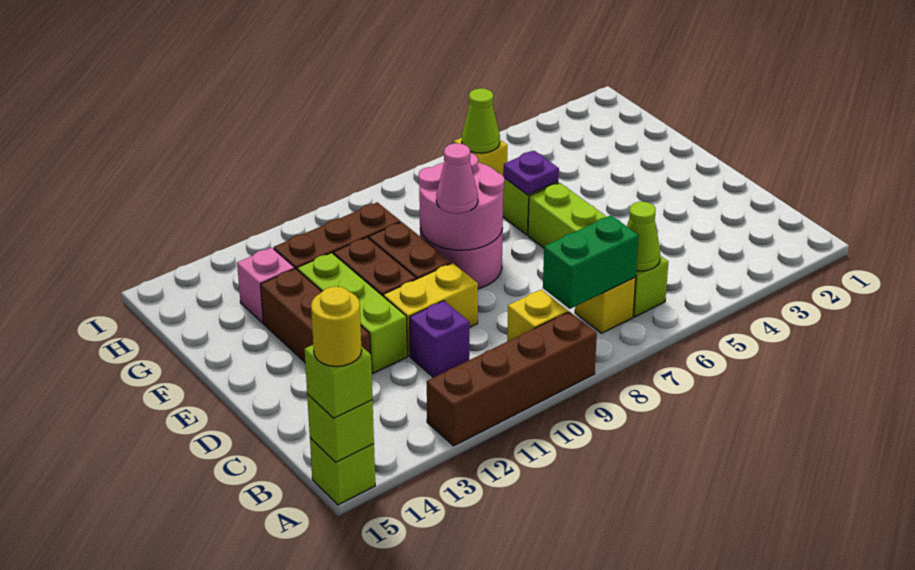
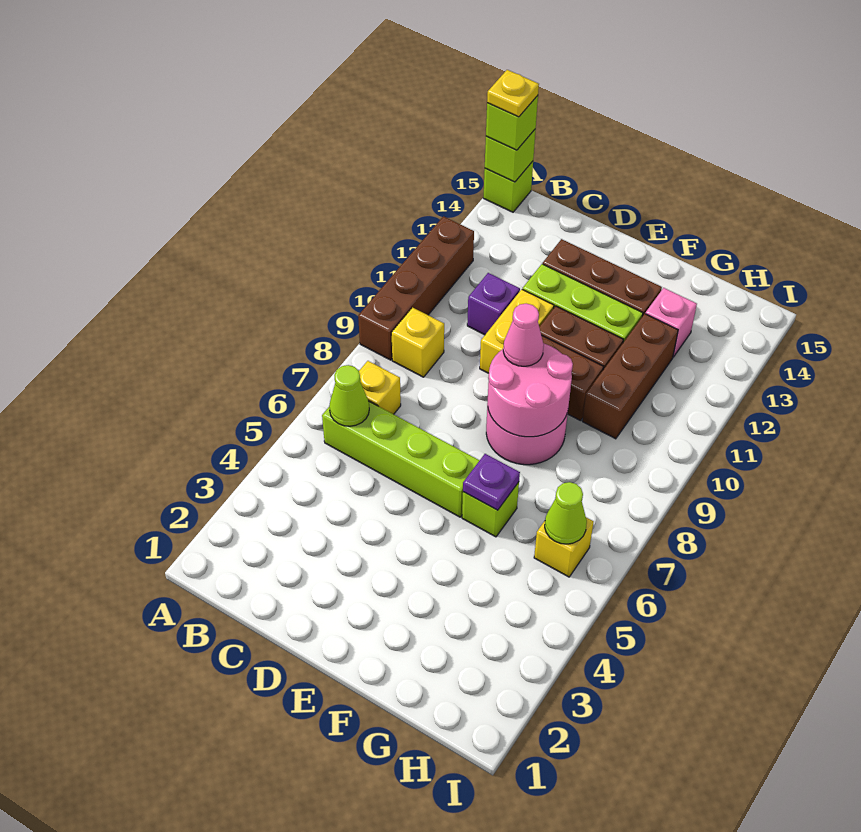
yellow round brick A15 level 4 -> yellow plate A15 level 4
green brick B7:B8 level 2 -> none

